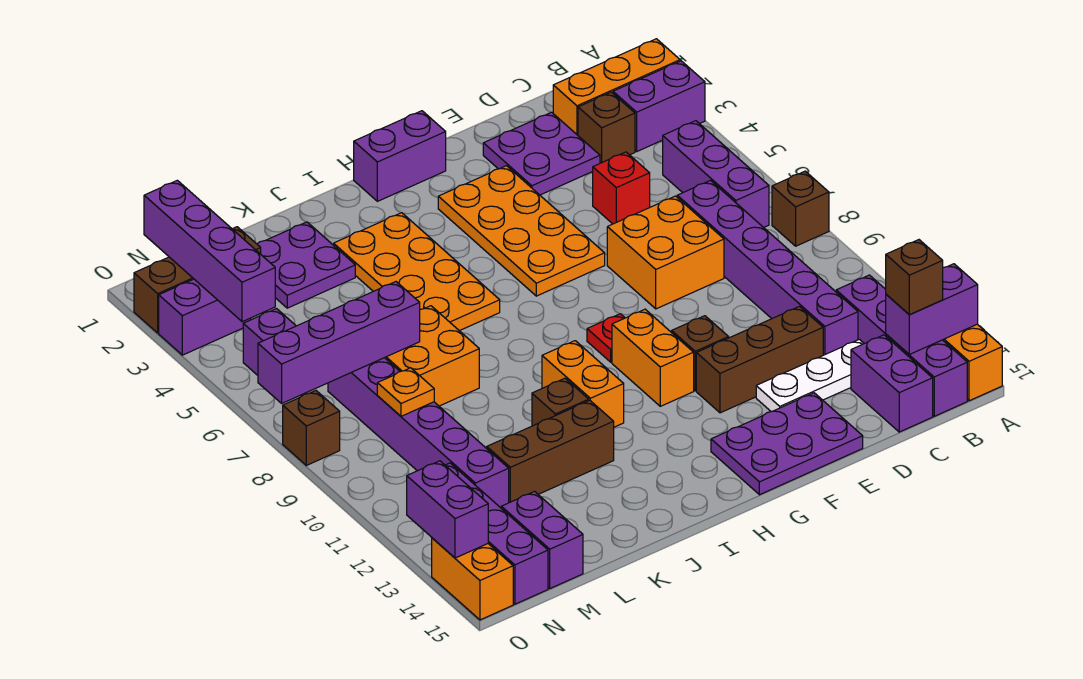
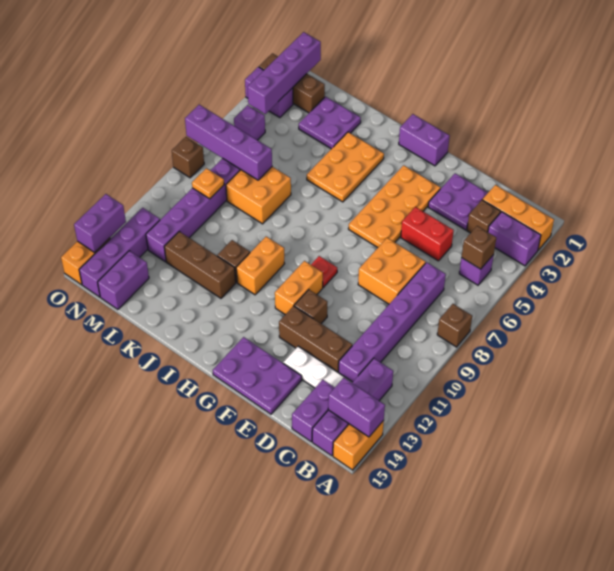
purple brick B5:B7 level 1 -> purple brick B5 level 1
brown brick B14 level 3 -> brown brick B5 level 2
red brick D5 level 1 -> red brick D5:E5 level 1
orange plate I3:J6 level 1 -> orange plate I3:J5 level 1

